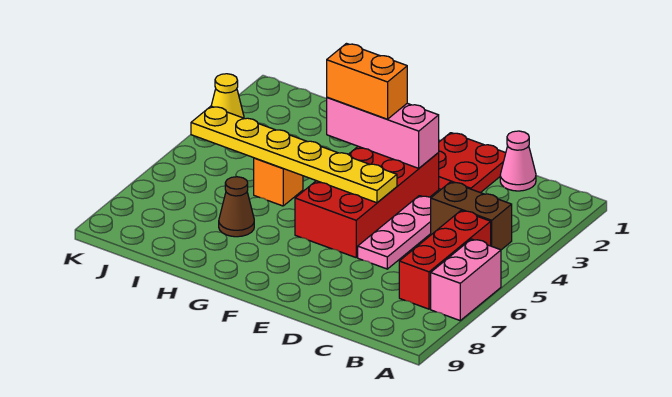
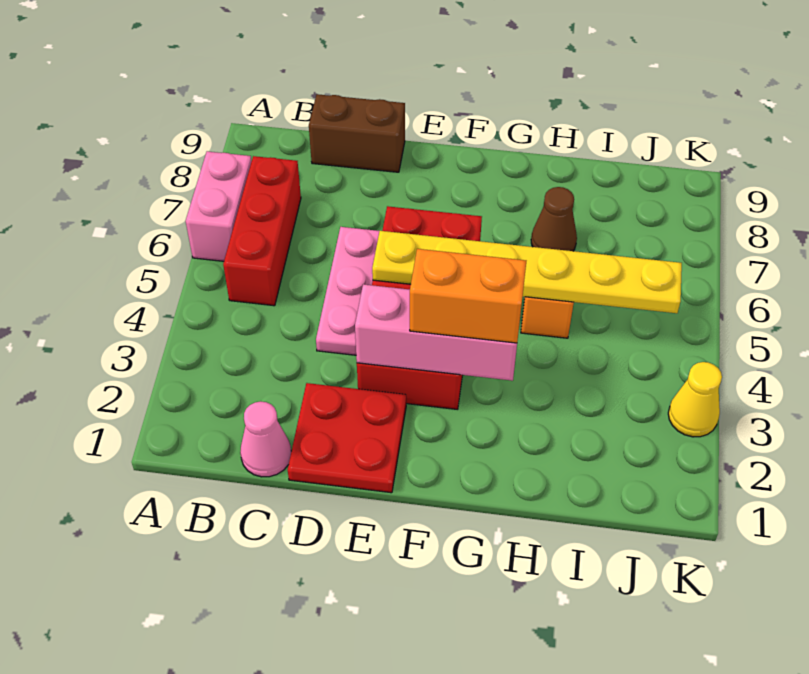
brown brick B4:C4 level 1 -> brown brick C9:D9 level 1

